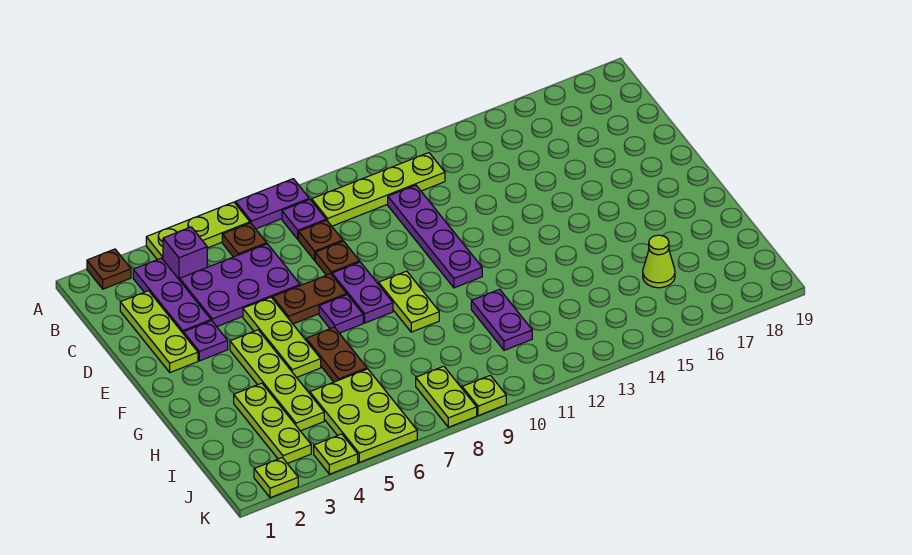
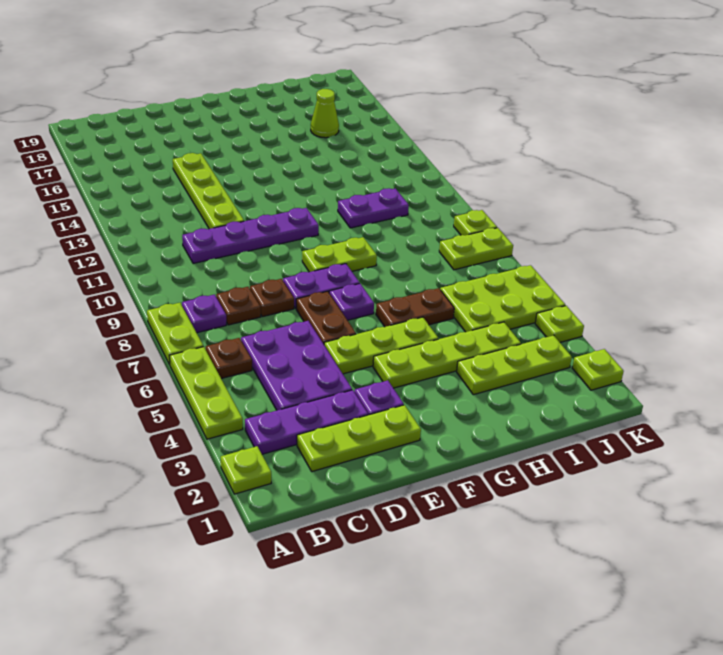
brown plate A2 level 1 -> lime plate A2 level 1
purple plate A7:A8 level 1 -> lime plate A7:A8 level 1
purple brick B4 level 1 -> none
lime plate B9:B12 level 1 -> lime plate D12:D15 level 1

